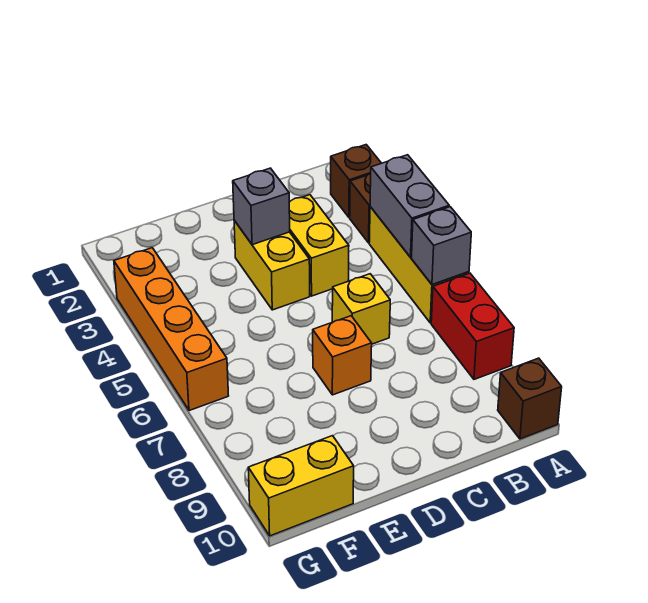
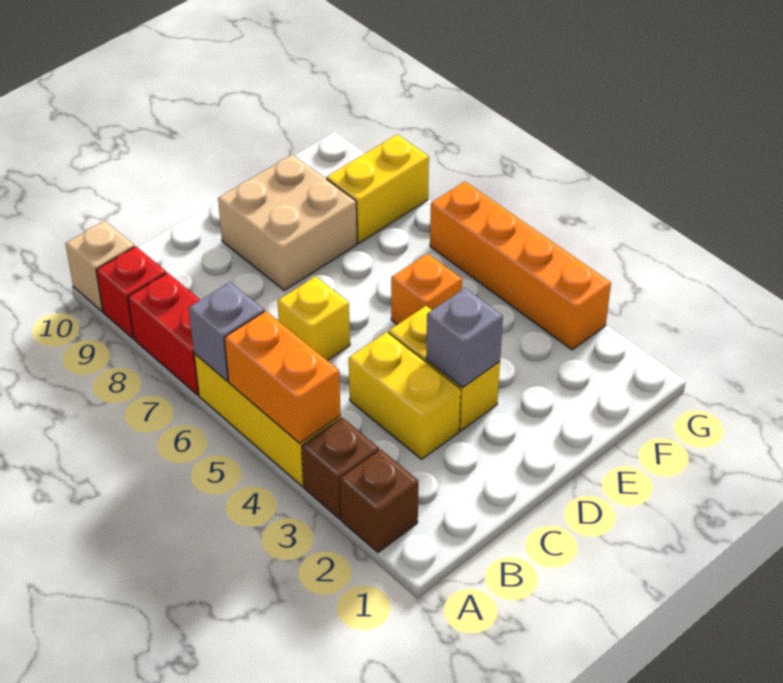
grey brick A4:A5 level 2 -> orange brick A4:A5 level 2
none -> red brick A9 level 1
brown brick A10 level 1 -> tan brick A10 level 1
orange brick D7 level 1 -> orange brick E5 level 1
none -> tan brick D8:E9 level 1
yellow brick F10:G10 level 1 -> yellow brick F8:G8 level 1

